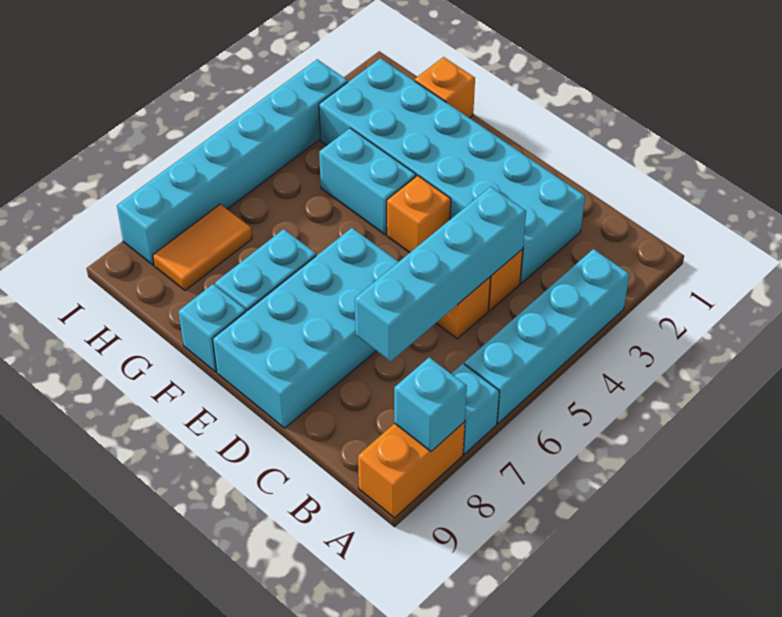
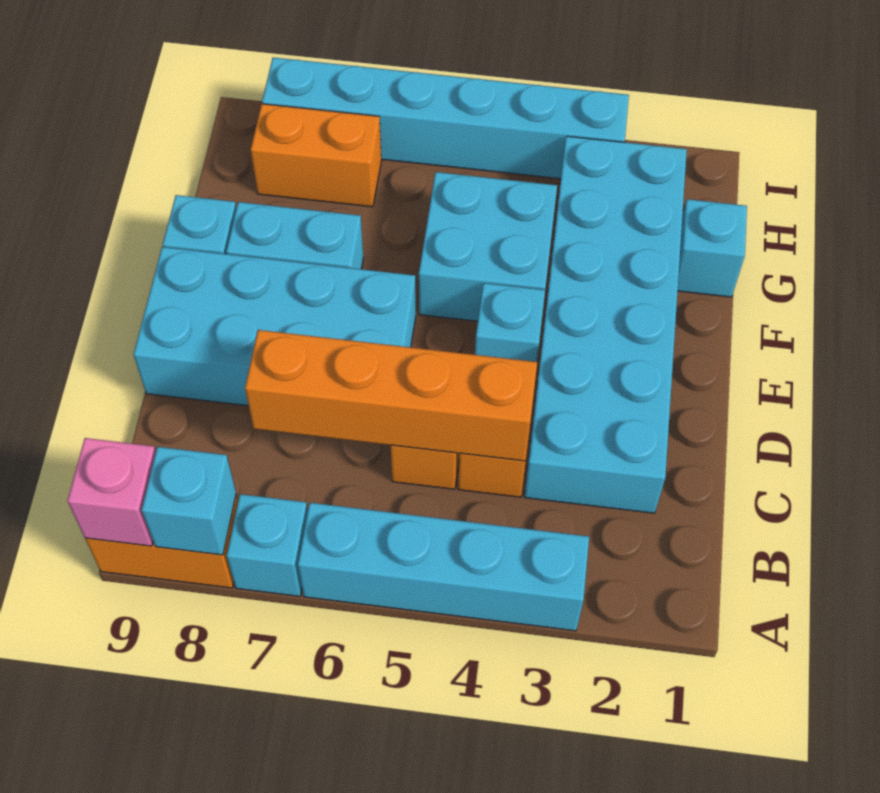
none -> pink brick A9 level 2
cyan brick C4:C7 level 2 -> orange brick C4:C7 level 2
orange brick E4 level 1 -> cyan brick E4 level 1
cyan brick F4:G4 level 1 -> cyan brick F4:G5 level 1
orange brick G1 level 1 -> cyan brick G1 level 1
orange tile H7:H8 level 1 -> orange brick H7:H8 level 1

